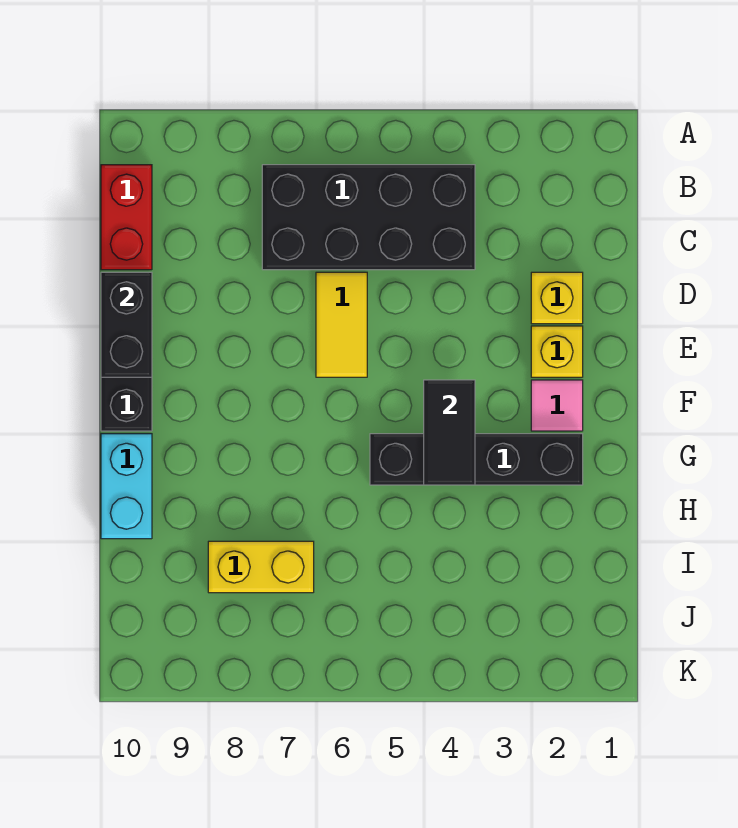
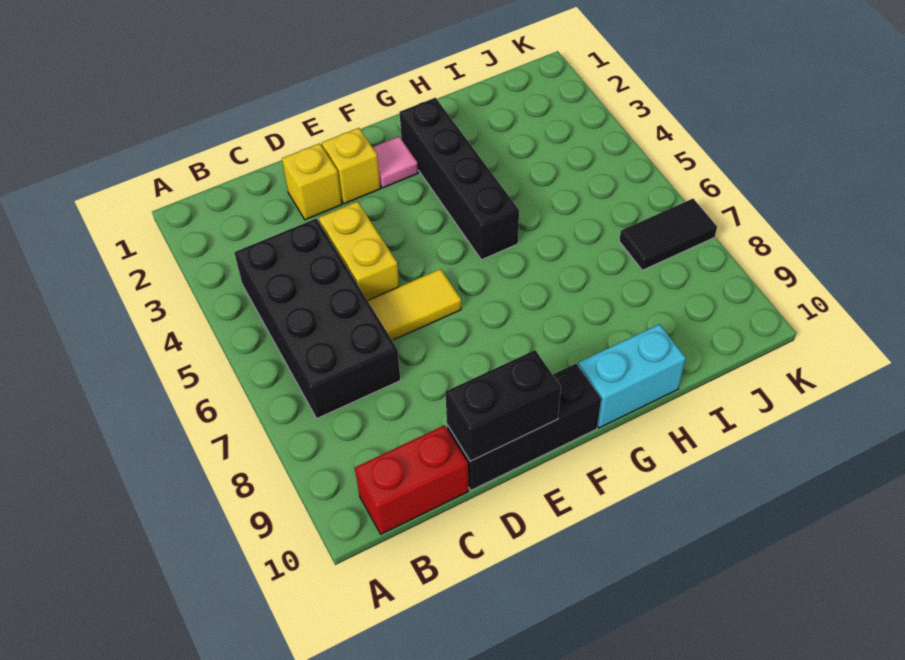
black tile F4:G4 level 2 -> black tile J7:K7 level 1
yellow brick I7:I8 level 1 -> yellow brick D4:D5 level 1

